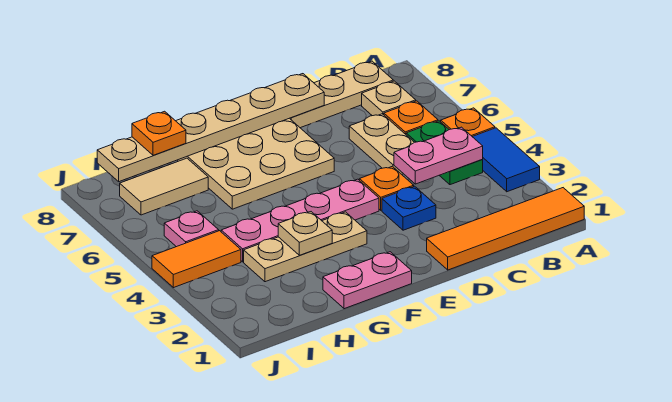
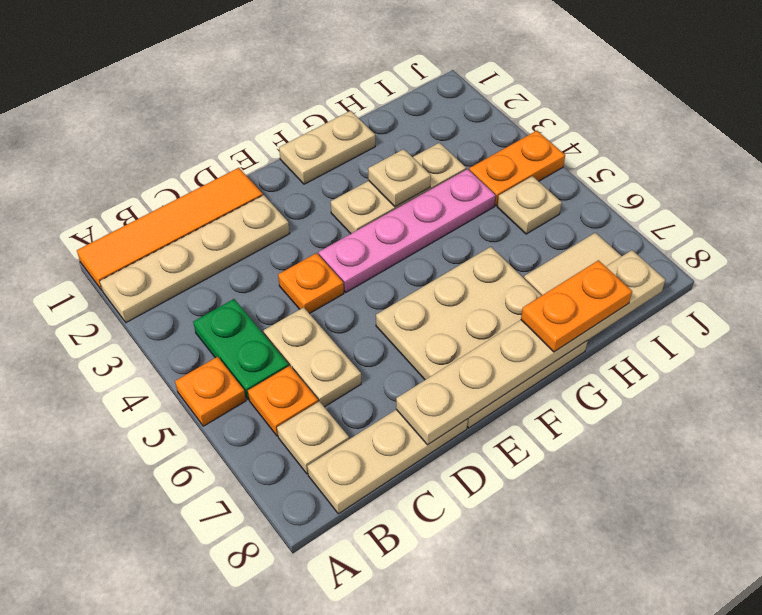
none -> tan plate A2:D2 level 1
blue tile A3:A4 level 1 -> none
pink plate B4:C4 level 2 -> none
blue plate D3 level 1 -> none
pink plate F1:G1 level 1 -> tan plate F1:G1 level 1
orange plate H8 level 3 -> orange plate G8:H8 level 3
orange tile I4:J4 level 1 -> orange plate I4:J4 level 1
pink plate I5 level 1 -> tan plate I5 level 1

